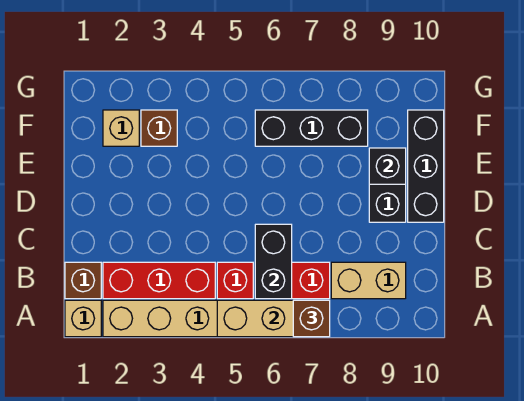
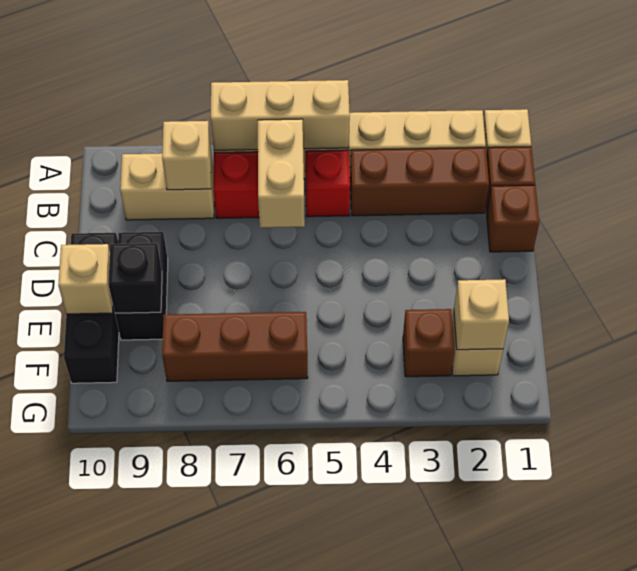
brown brick A7 level 3 -> brown brick C1 level 1
red brick B2:B4 level 1 -> brown brick B2:B4 level 1
black brick B6:C6 level 2 -> tan brick B6:C6 level 2
none -> tan brick B8 level 2
none -> tan brick E10 level 2
none -> tan brick F2 level 2
black brick F6:F8 level 1 -> brown brick F6:F8 level 1

